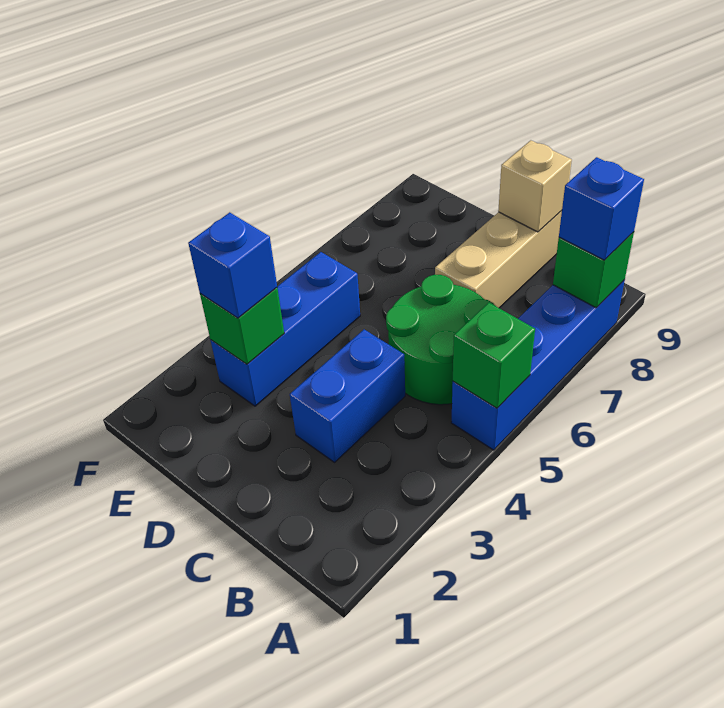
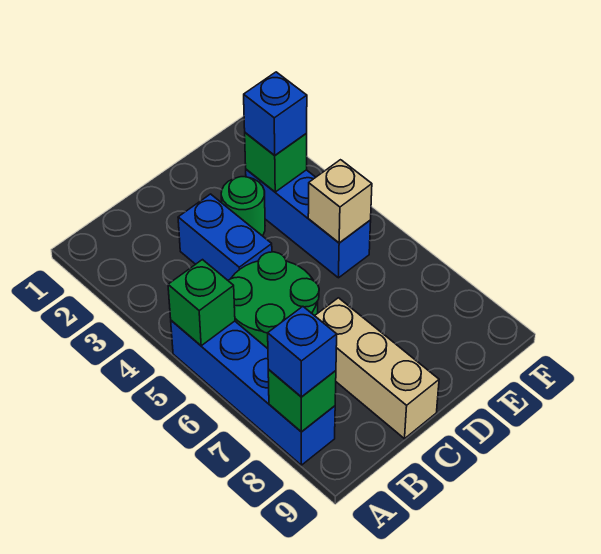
tan brick C9 level 2 -> tan brick E5 level 2
none -> green round brick D3 level 1

